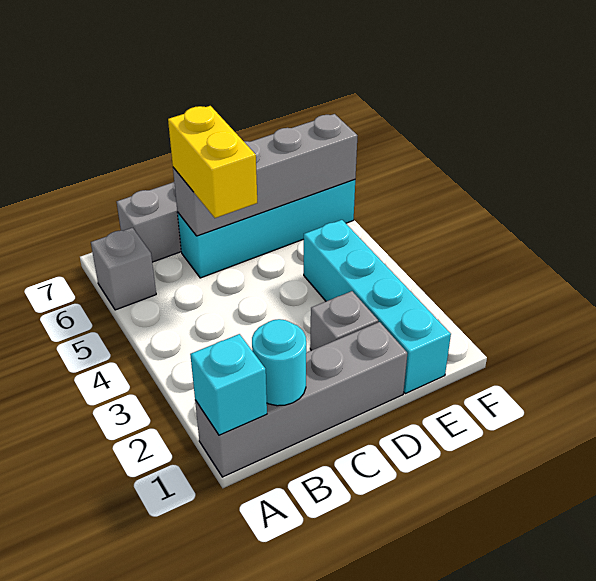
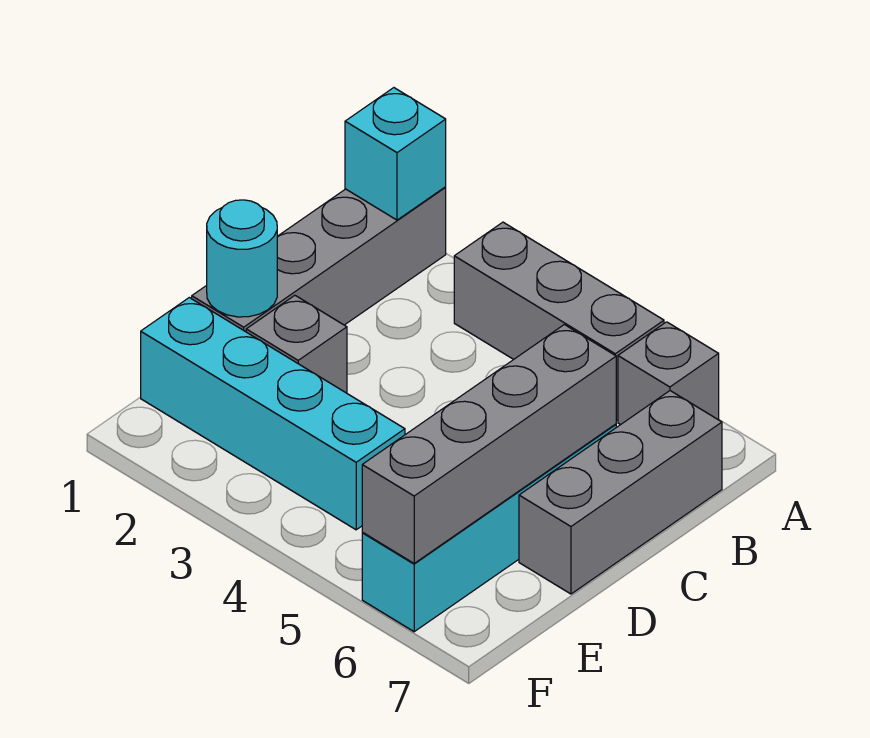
none -> grey brick A3:A5 level 1
cyan round brick B1 level 2 -> cyan round brick D1 level 2
yellow brick C5:C6 level 3 -> none

